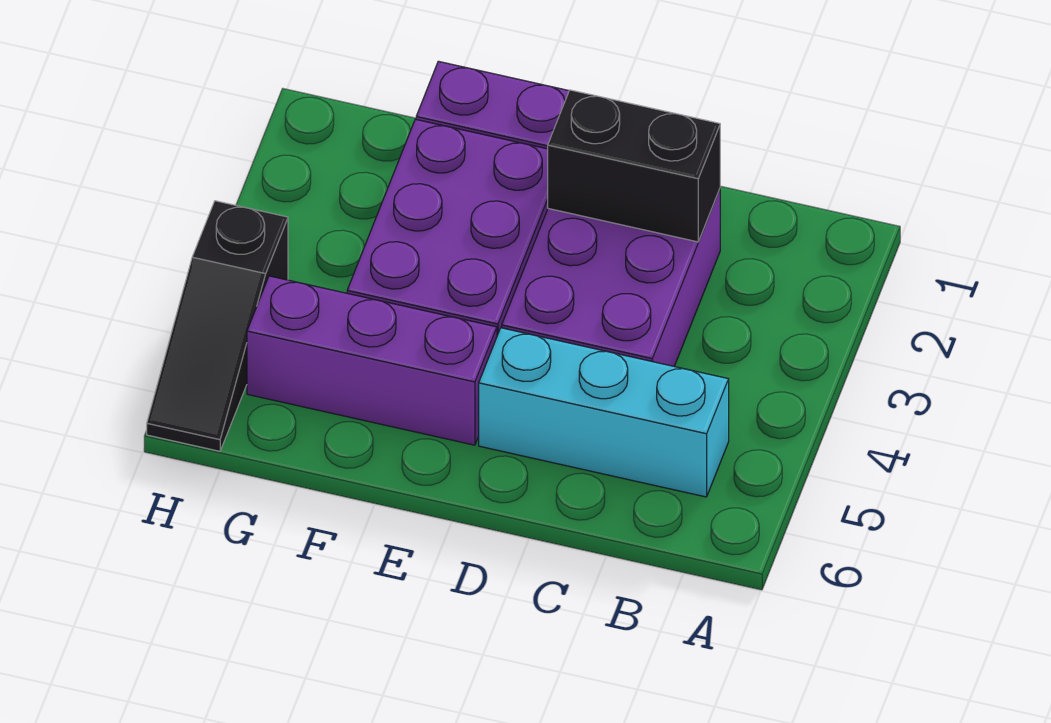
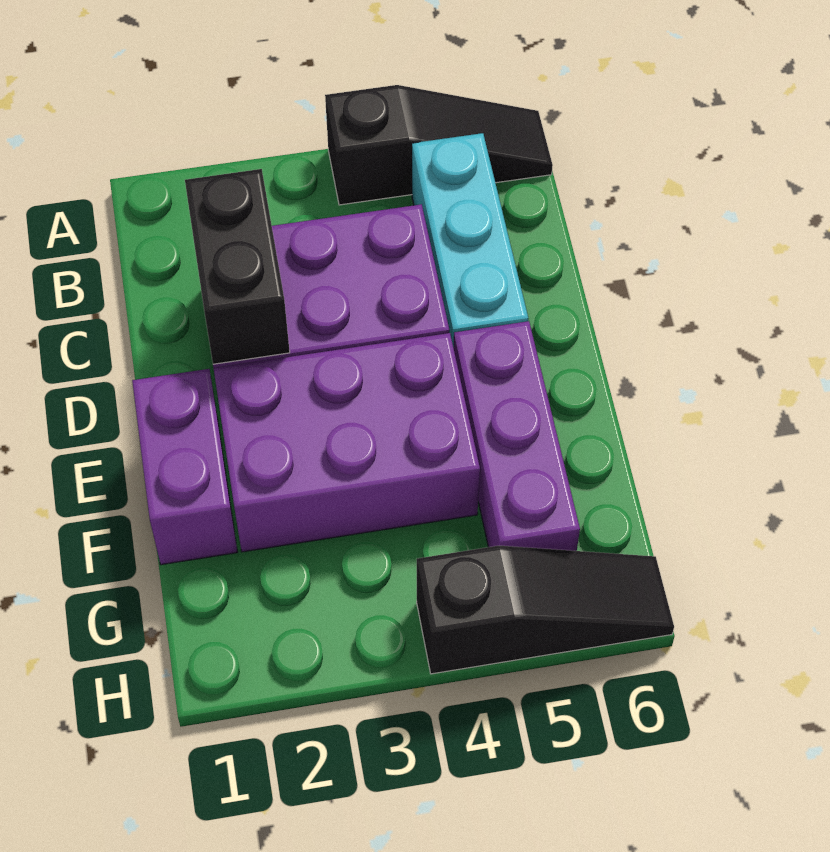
none -> black slope A4:A6 level 1 top 4

